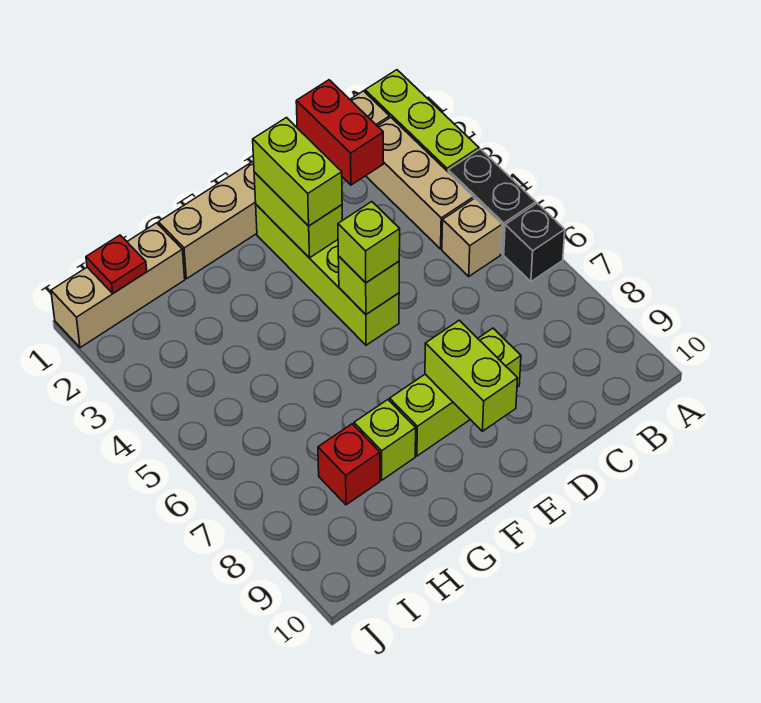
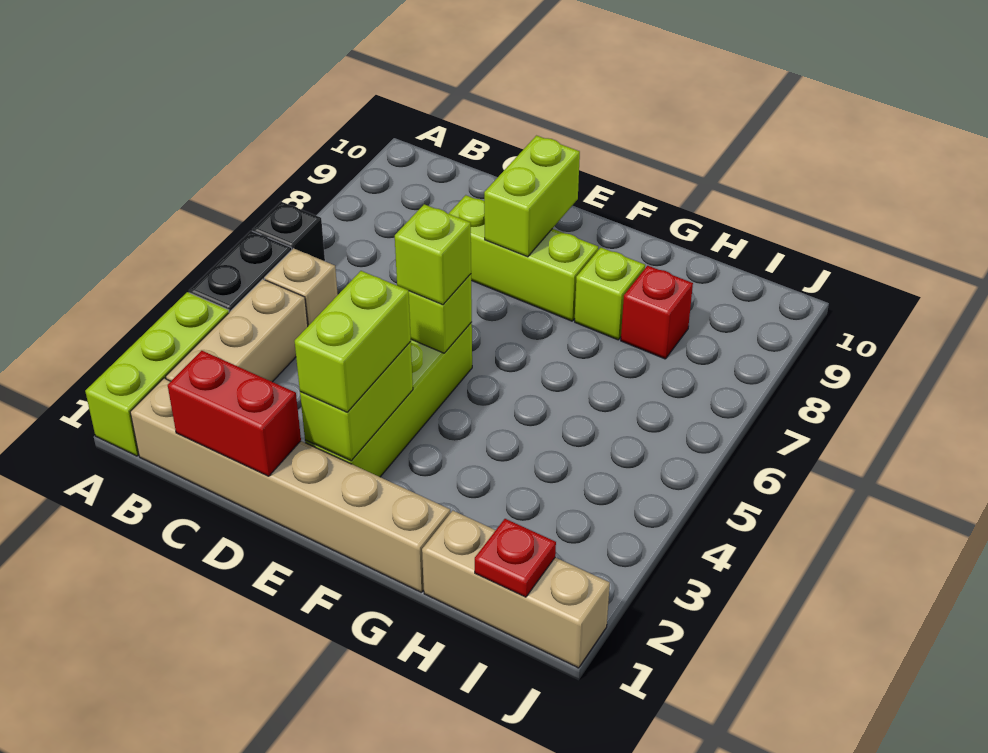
red brick C1:C2 level 2 -> red brick C1:D1 level 2

